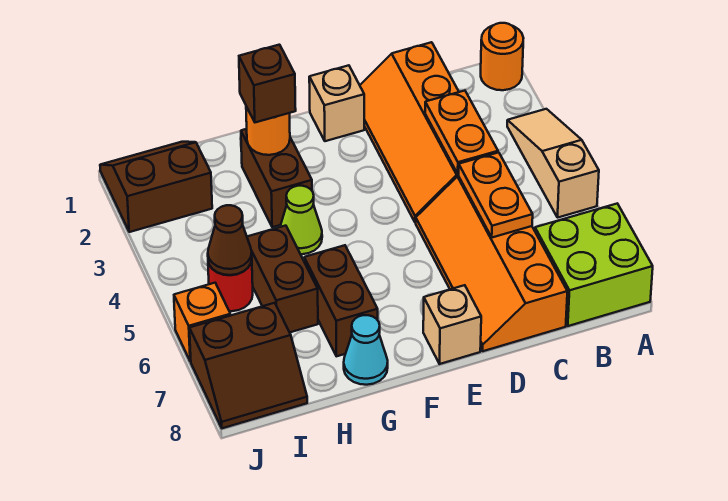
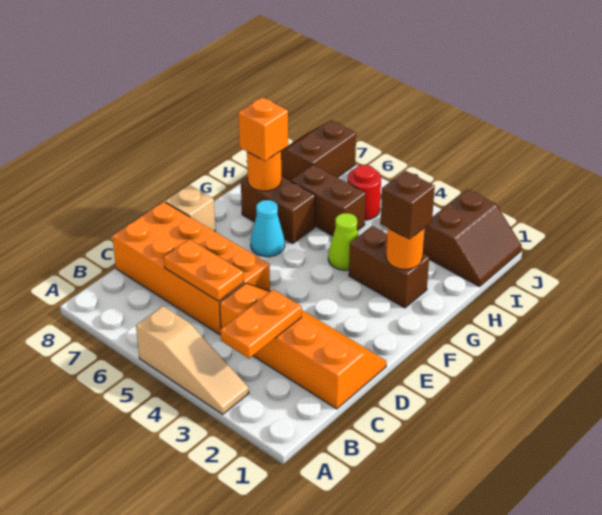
orange round brick A1 level 1 -> orange round brick G7 level 2
lime brick A7:B8 level 1 -> none
orange plate C3:C4 level 2 -> orange plate B3:C3 level 2
orange slope C5:D8 level 1 top C -> orange brick C5:D8 level 1
tan brick E1 level 1 -> none
cyan cone G8 level 1 -> cyan cone F6 level 1
brown cone I5 level 2 -> none
orange brick J6 level 1 -> orange brick G7 level 3

